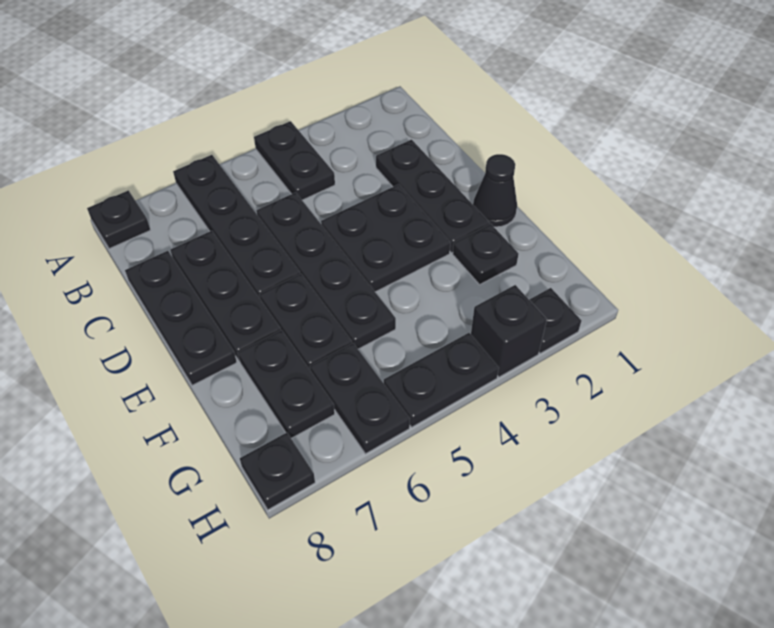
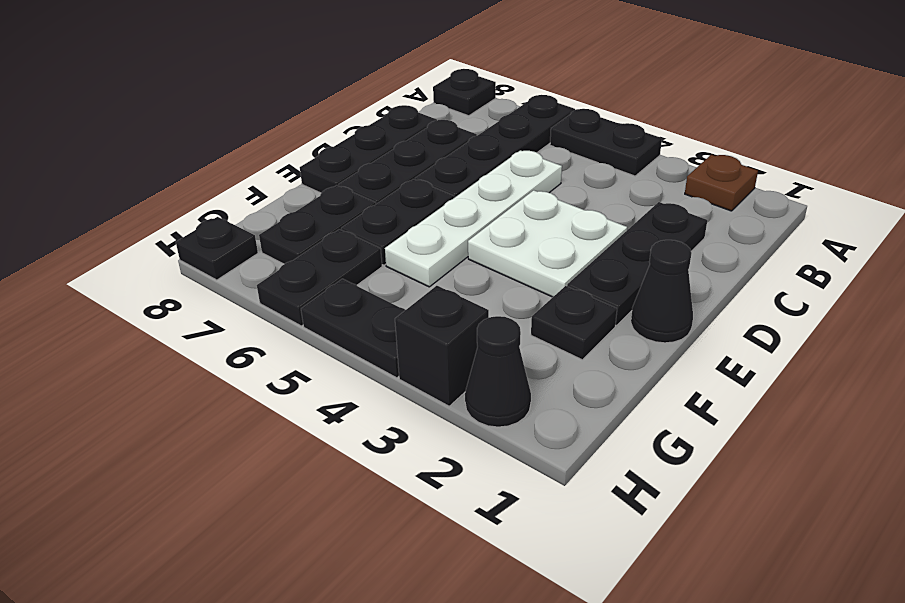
none -> brown plate A2 level 1
black plate A4:B4 level 1 -> black plate A4:A5 level 1
black plate C5:F5 level 1 -> white plate C5:F5 level 1
black plate D3:E4 level 1 -> white plate D3:E4 level 1
black plate H2 level 1 -> black cone H2 level 1

